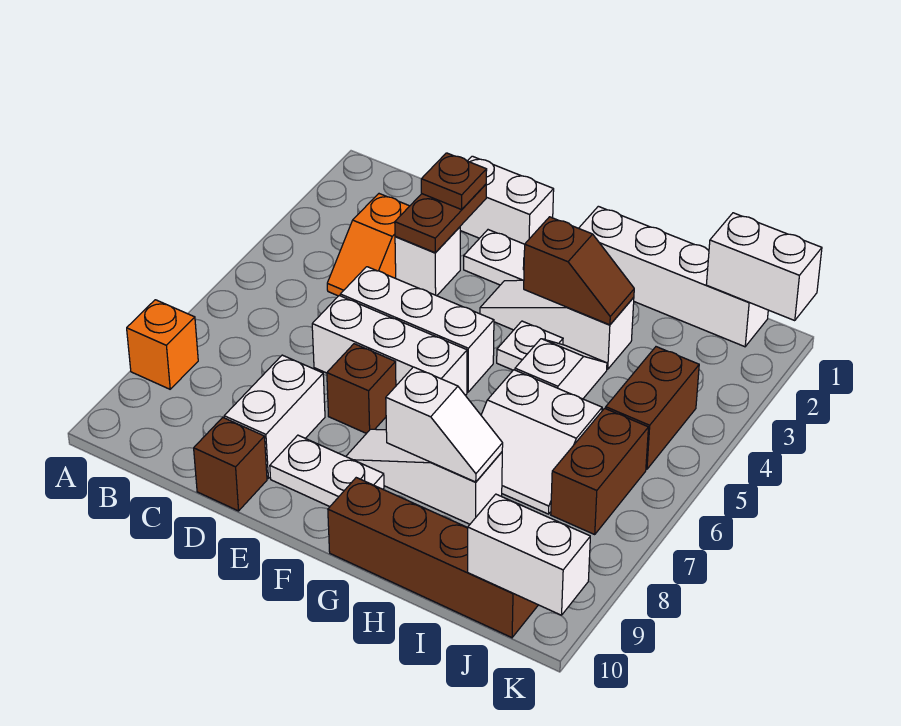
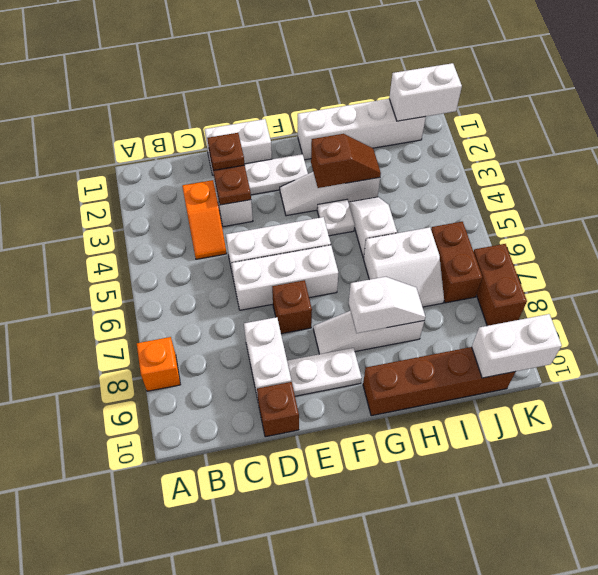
brown brick J4:J5 level 1 -> brown brick K7:K8 level 1

